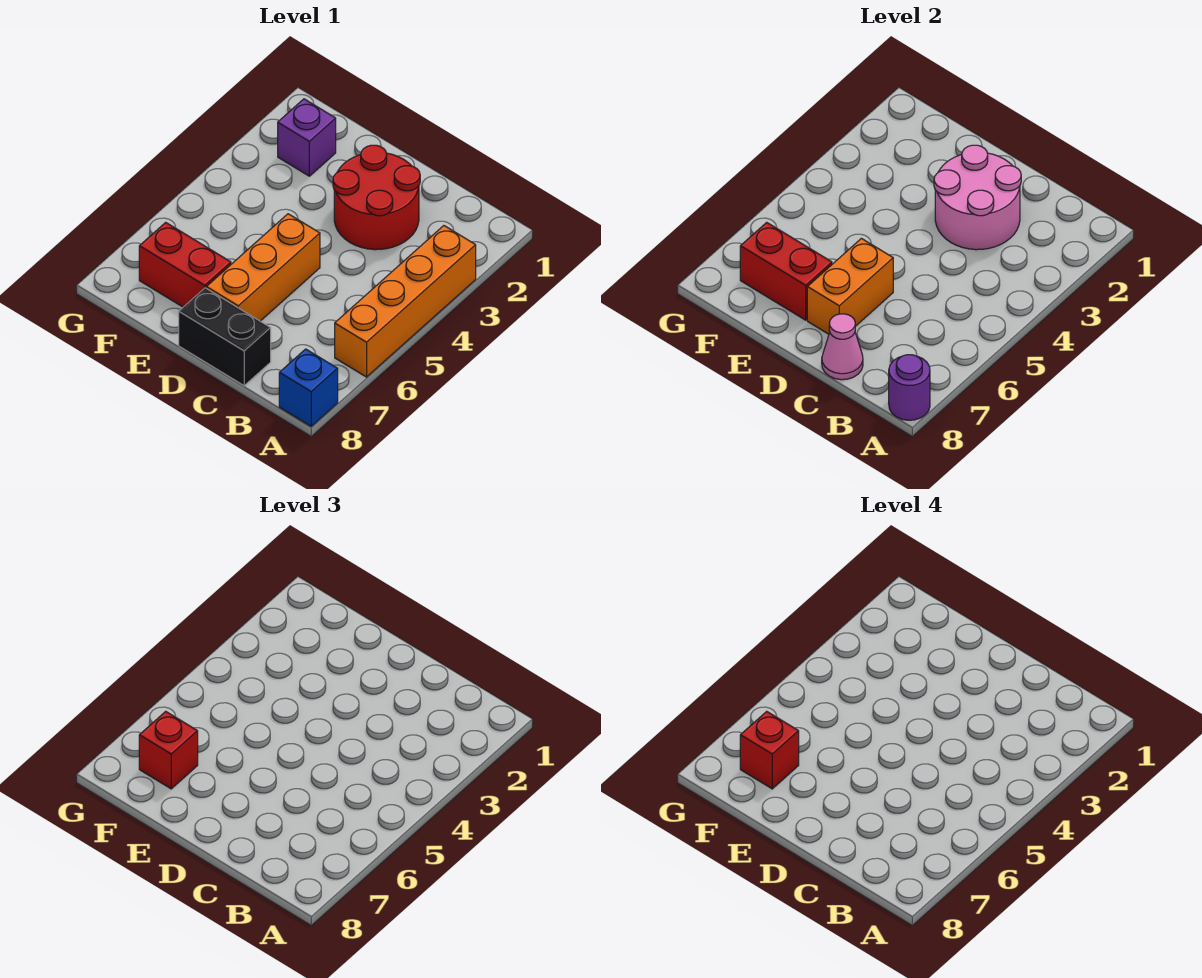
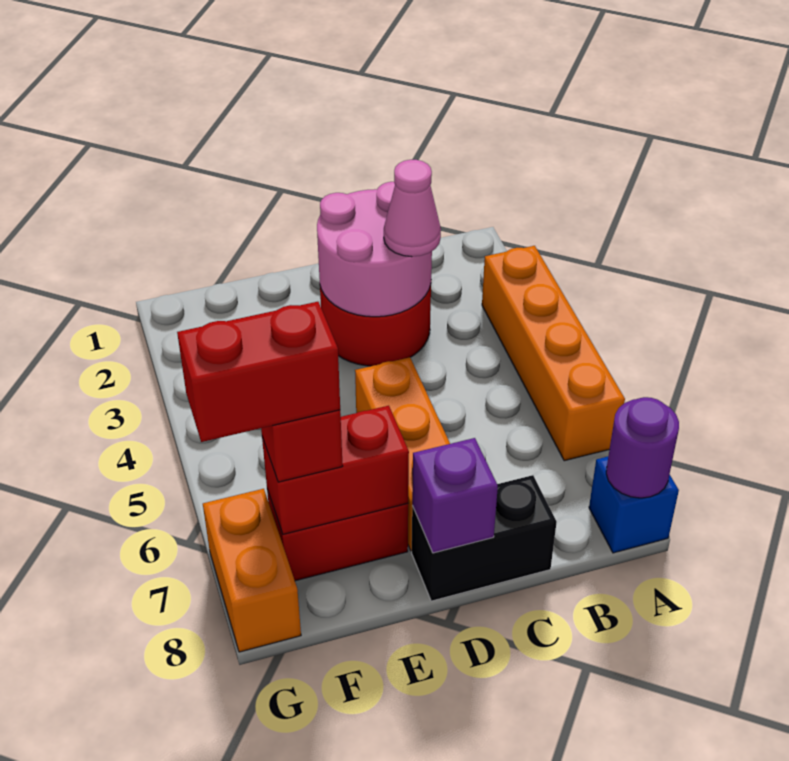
pink cone C8 level 2 -> pink cone C3 level 3
orange brick D6:D7 level 2 -> orange brick G7:G8 level 1
purple brick F2 level 1 -> purple brick D8 level 2
red brick F7 level 4 -> red brick F7:G7 level 4

